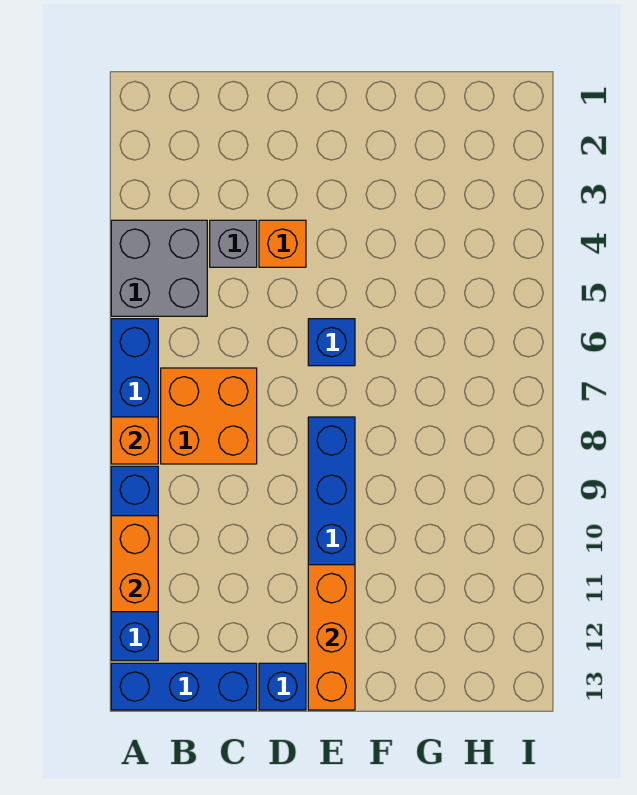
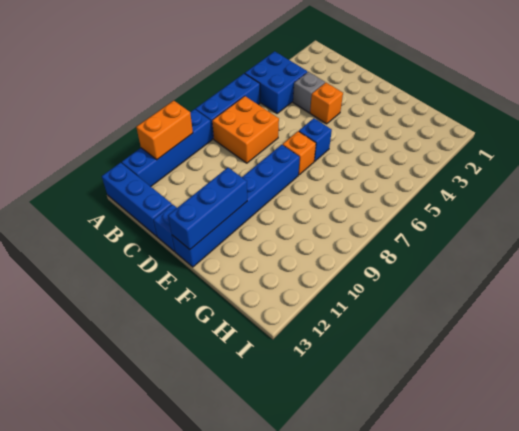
grey brick A4:B5 level 1 -> blue brick A4:B5 level 1
orange brick A8 level 2 -> orange brick E7 level 1
orange brick E11:E13 level 2 -> blue brick E11:E13 level 2

